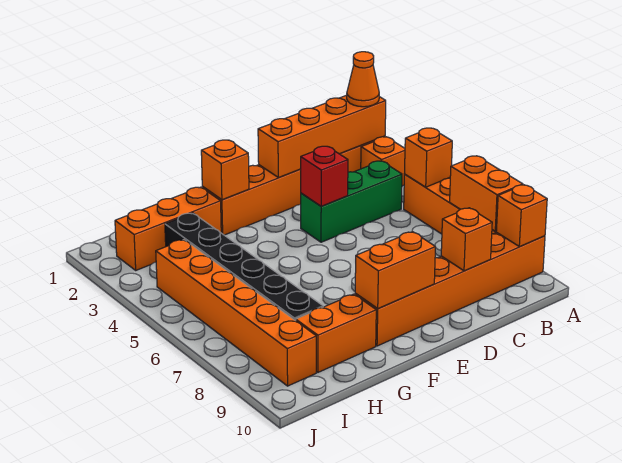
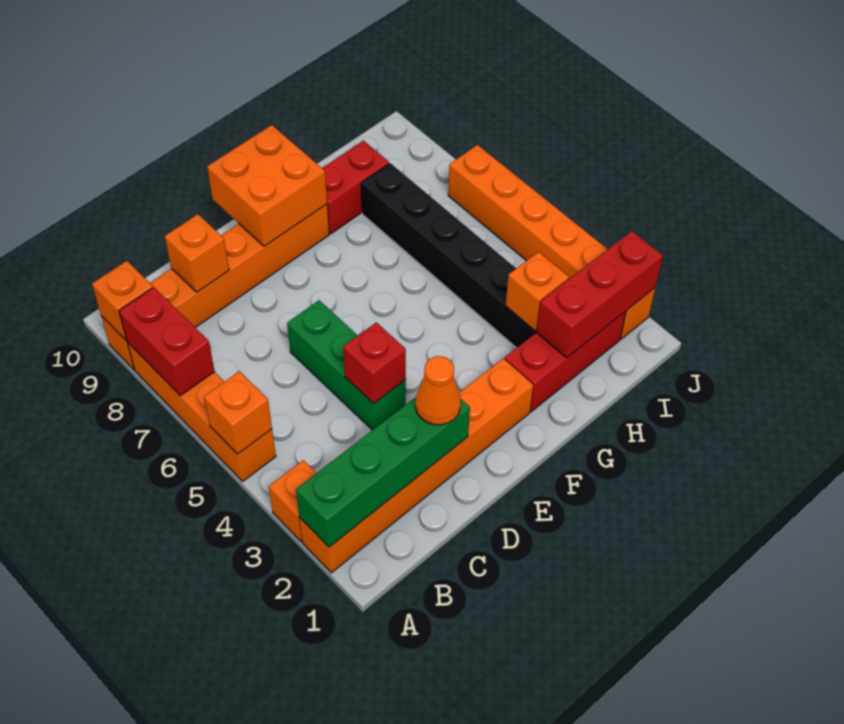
orange brick A2:D2 level 2 -> green brick A2:D2 level 2
orange cone A2 level 3 -> orange cone D2 level 3
orange brick A7:A8 level 2 -> red brick A7:A8 level 2
green brick B4:D4 level 1 -> green brick D4:D6 level 1
orange brick E9:F9 level 2 -> orange brick E9:F10 level 2
orange brick F2 level 2 -> orange brick H3 level 2
orange brick G2:I2 level 1 -> red brick G2:I2 level 1
orange brick G9:H9 level 1 -> red brick G9:H9 level 1
none -> red brick H2:J2 level 2
orange brick I4:I9 level 1 -> orange brick J2:J7 level 1

